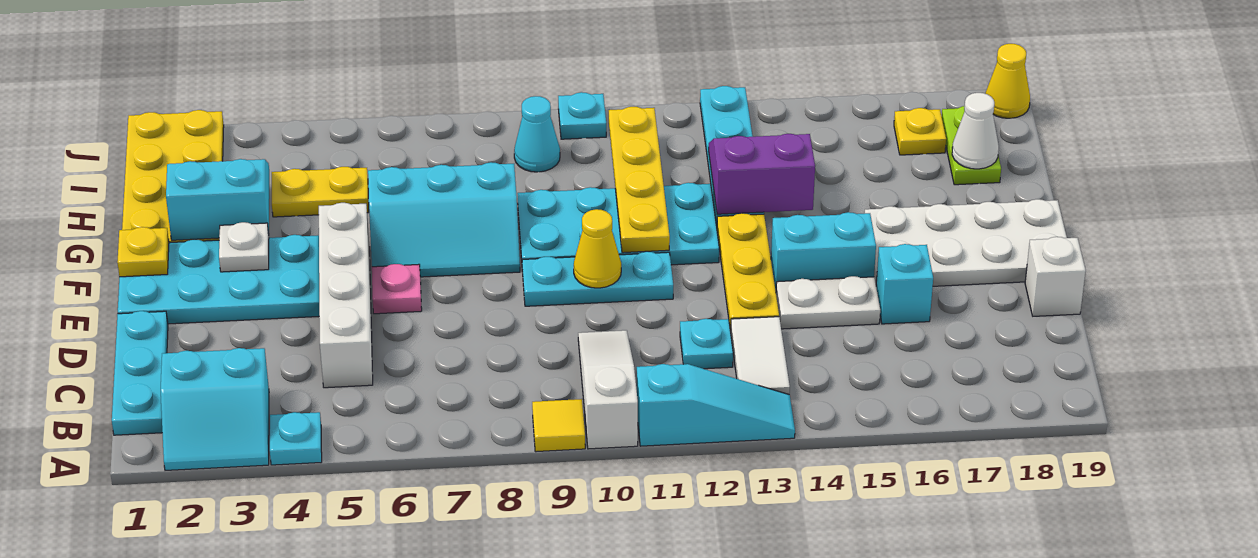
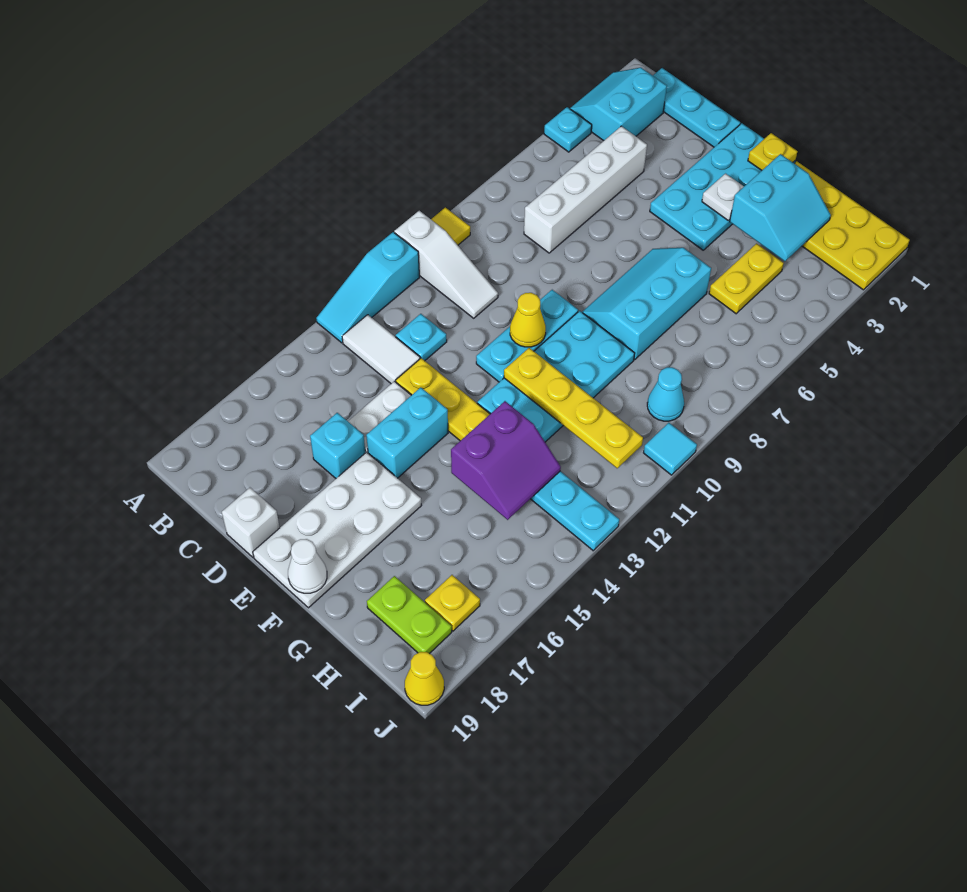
white brick C5:F5 level 1 -> white brick C4:C7 level 1
pink plate E6 level 1 -> none
white cone H18 level 2 -> white cone F19 level 2
cyan plate J10 level 1 -> cyan tile J10 level 1

